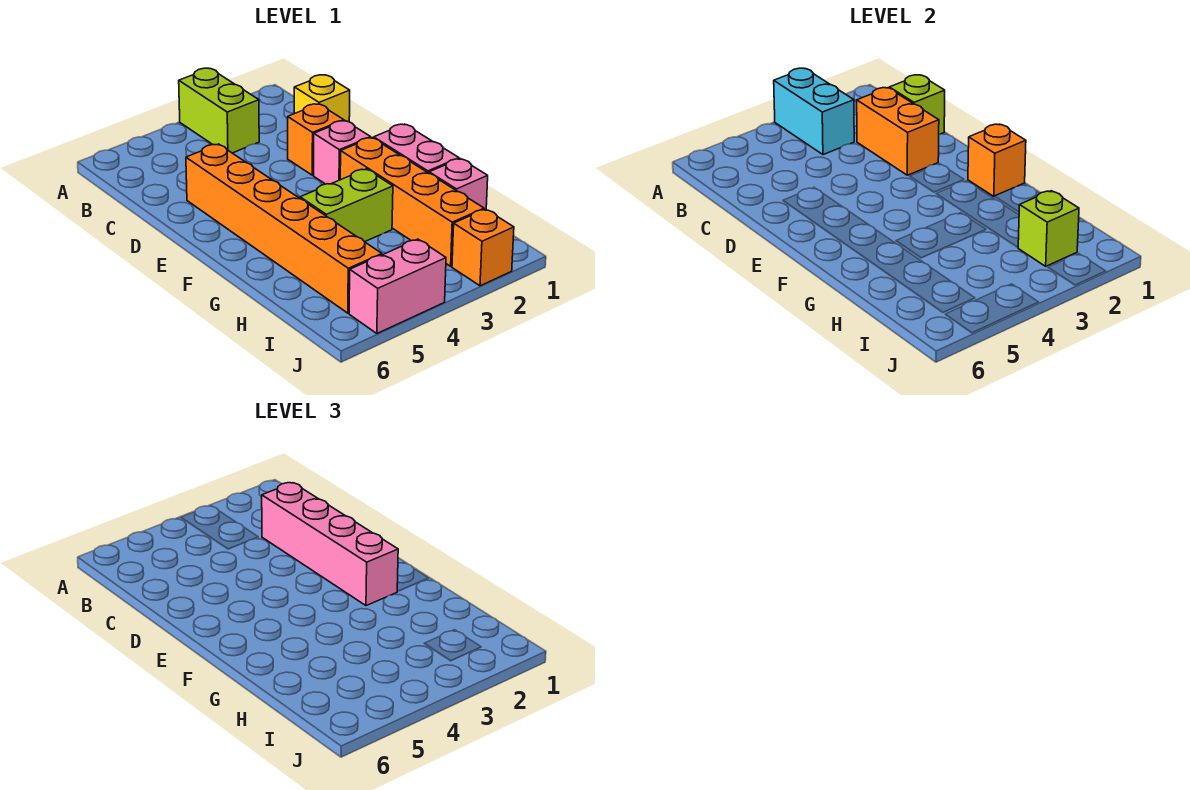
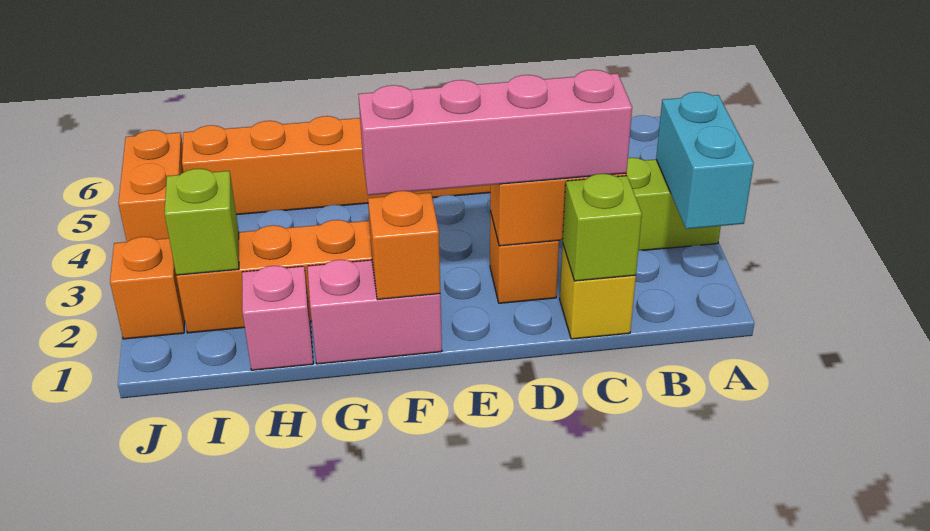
cyan brick A3:B3 level 2 -> cyan brick A2:A3 level 2
pink brick E2 level 1 -> none
lime brick G3:G4 level 1 -> none
pink brick J4:J5 level 1 -> orange brick J4:J5 level 1

